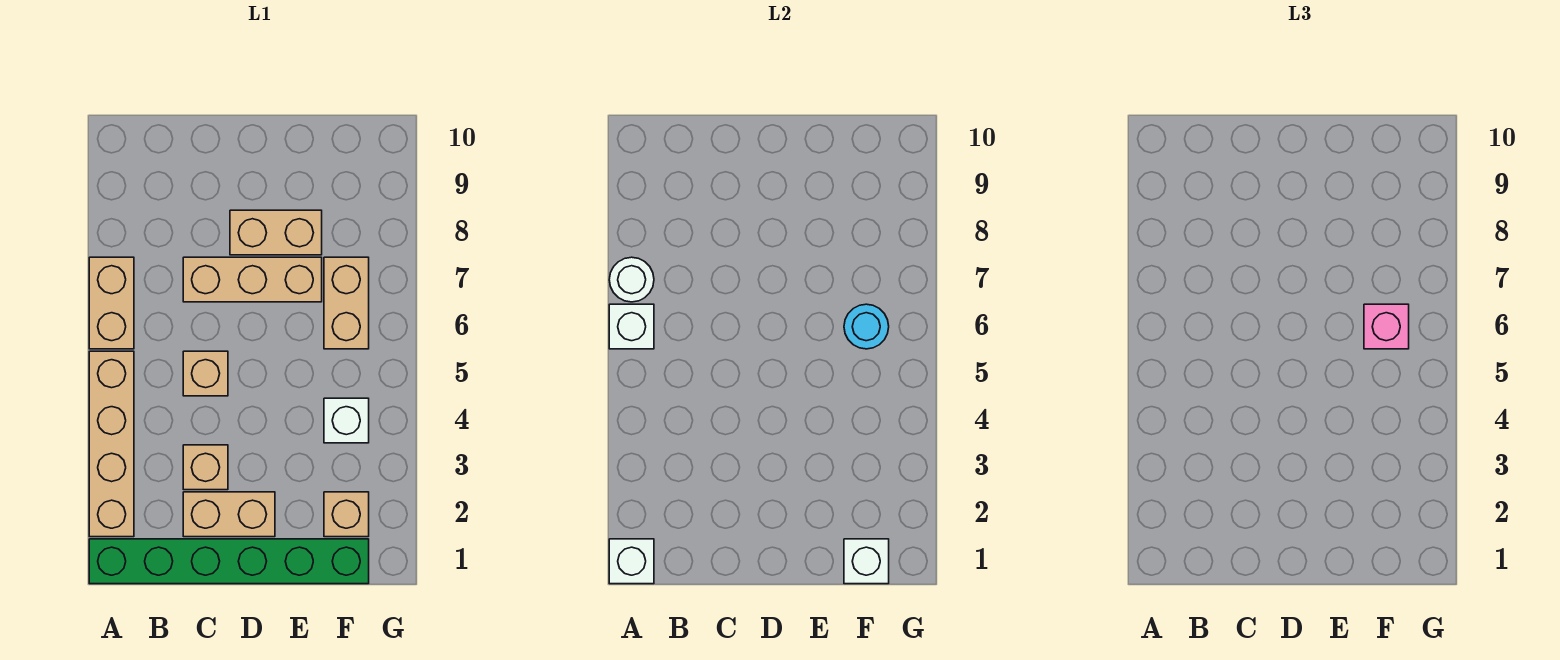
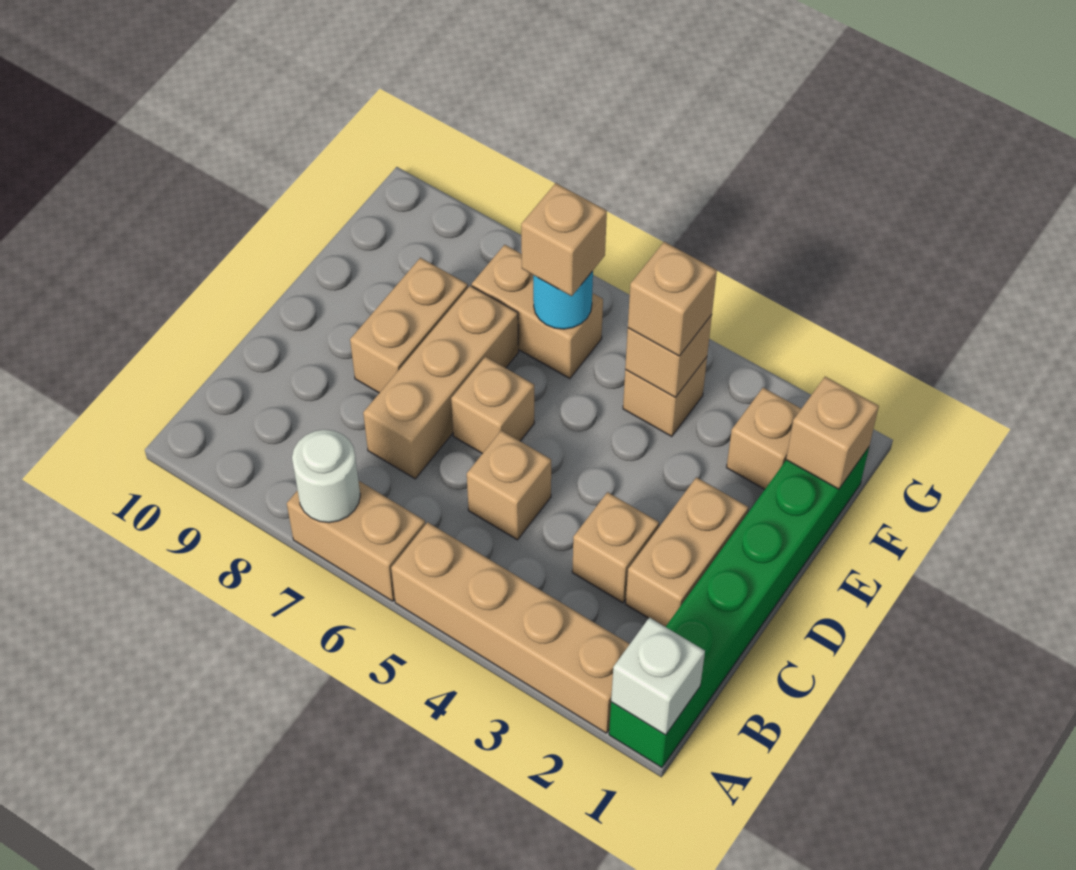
white brick A6 level 2 -> none
none -> tan brick D6 level 1
white brick F1 level 2 -> tan brick F1 level 2
white brick F4 level 1 -> tan brick F4 level 1
none -> tan brick F4 level 2
none -> tan brick F4 level 3
pink brick F6 level 3 -> tan brick F6 level 3

